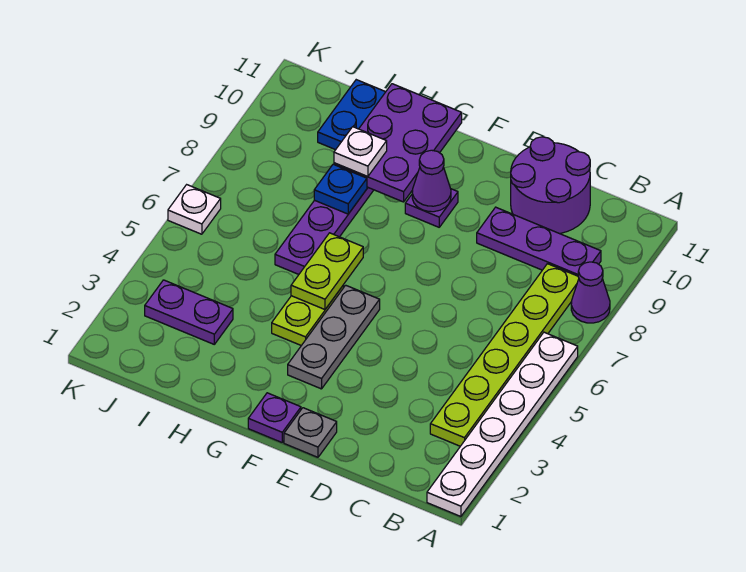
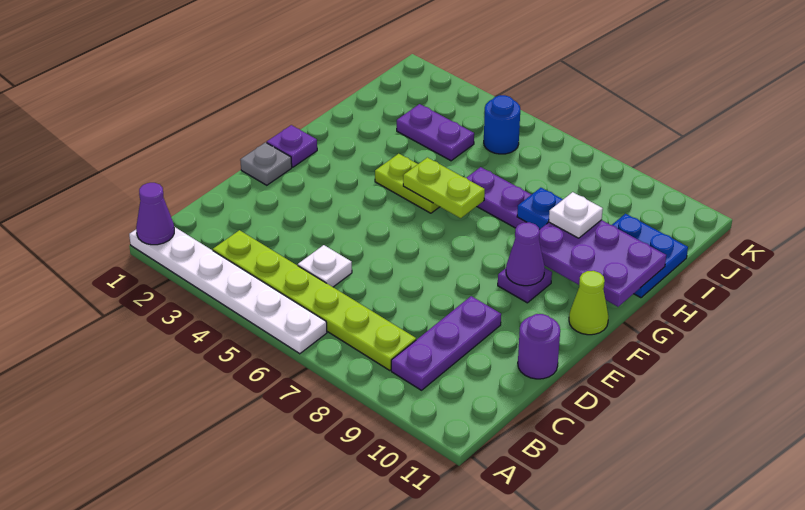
purple cone A8 level 1 -> purple cone A1 level 2
purple round brick C10:D11 level 1 -> purple round brick D11 level 1
grey plate F3:F5 level 1 -> none
none -> lime cone F11 level 1
purple plate I3:J3 level 1 -> purple plate I3:I4 level 1
none -> blue round brick J5 level 1
white plate K6 level 1 -> white plate C5 level 1

